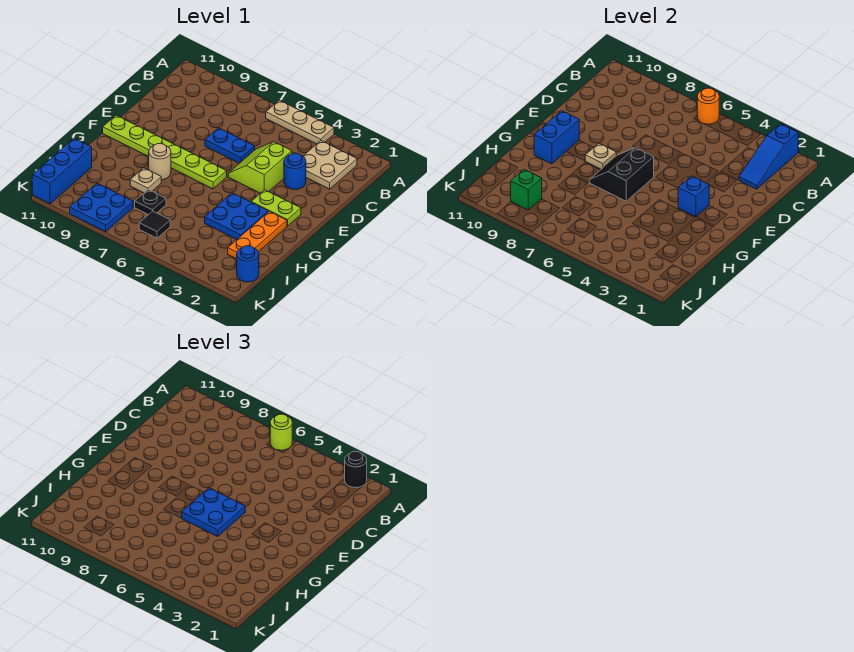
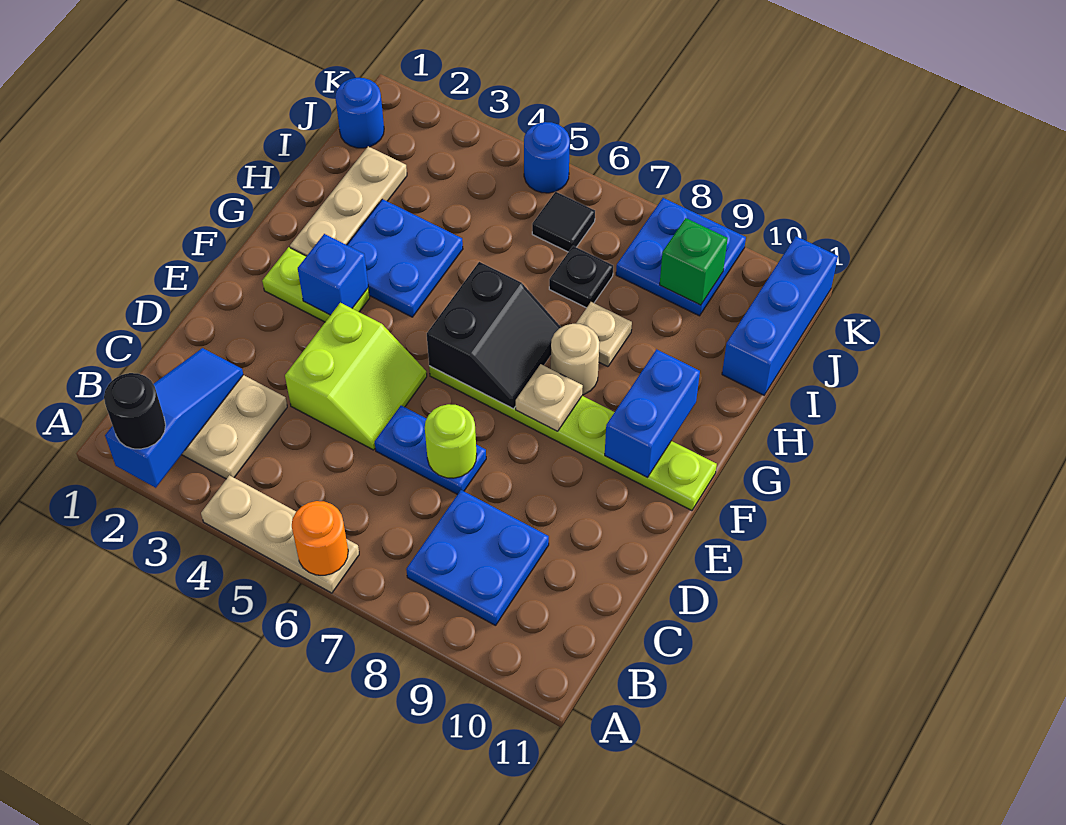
lime round brick A6 level 3 -> lime round brick D7 level 2
blue round brick D3 level 1 -> blue round brick K5 level 1
blue plate F5:G6 level 3 -> blue plate B8:C9 level 1
orange plate G2:I2 level 1 -> tan plate G2:I2 level 1

